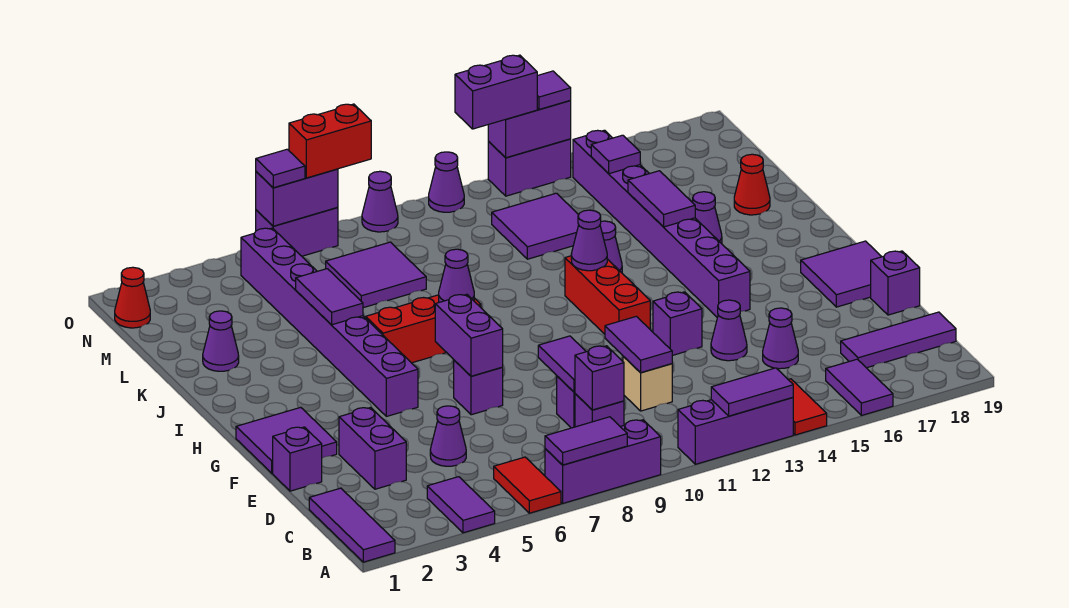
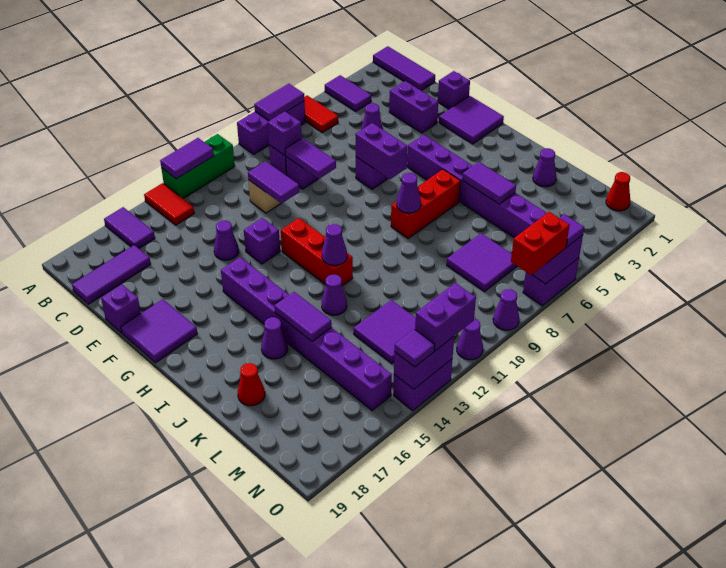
purple brick A11:A13 level 1 -> green brick A11:A13 level 1
purple cone D15 level 1 -> none
purple tile M15 level 2 -> none

